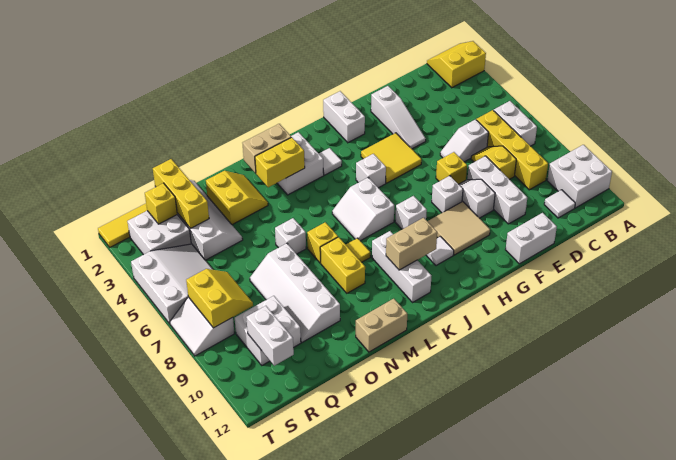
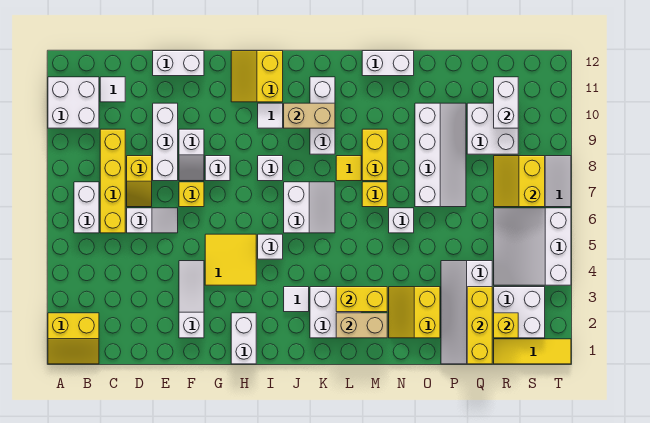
tan tile G9:H10 level 1 -> none
none -> yellow slope H11:I12 level 1 top I
tan brick M12:N12 level 1 -> white brick M12:N12 level 1

